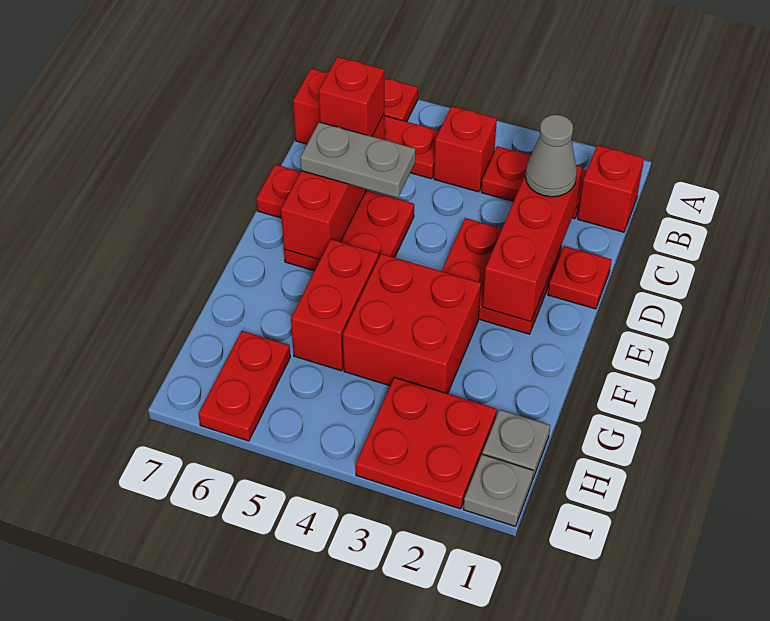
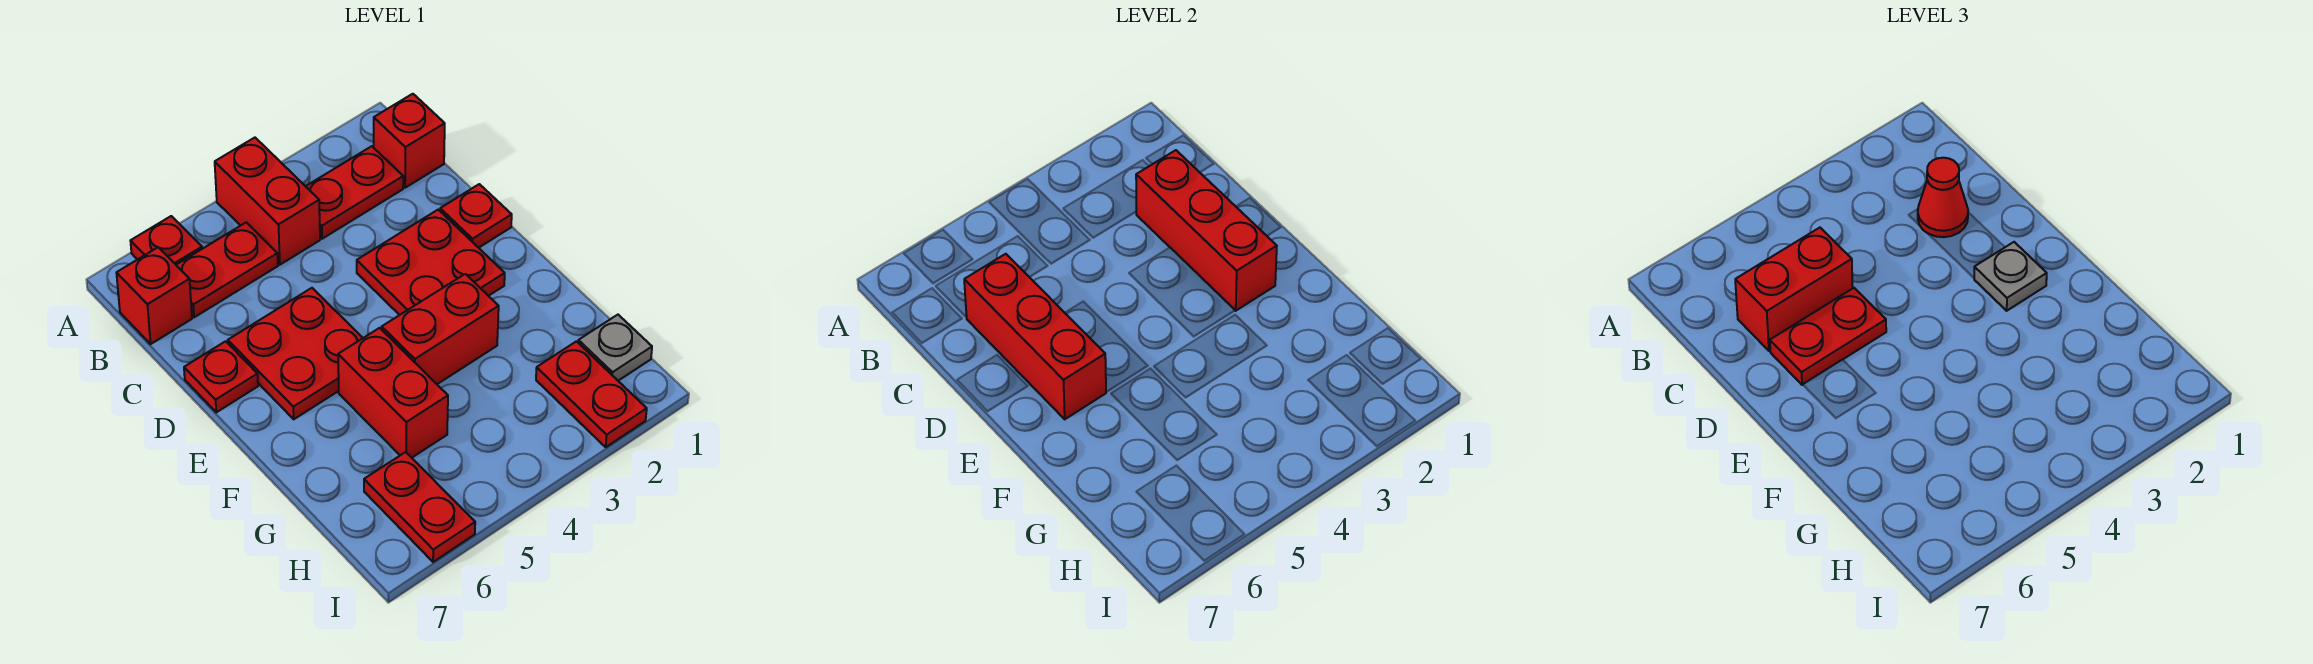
red brick B4 level 1 -> red brick A4:B4 level 1
grey cone C2 level 3 -> red cone C2 level 3
red brick C6 level 3 -> red brick C5:C6 level 3
grey plate D5:D6 level 3 -> red plate D5:D6 level 3
red brick F3:G4 level 1 -> red brick F3:F4 level 1
red plate H2:I3 level 1 -> red plate H2:I2 level 1
grey plate I1 level 1 -> grey plate E2 level 3

